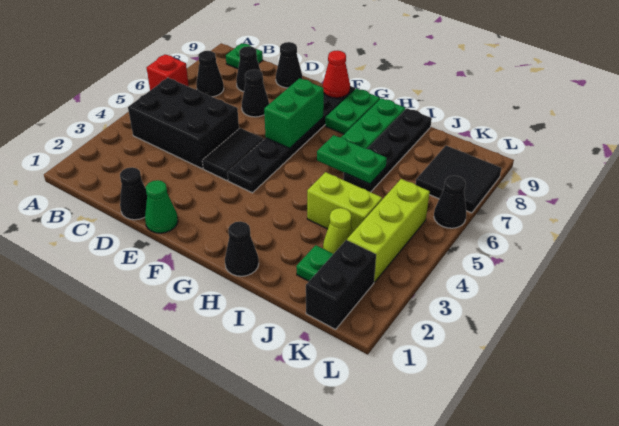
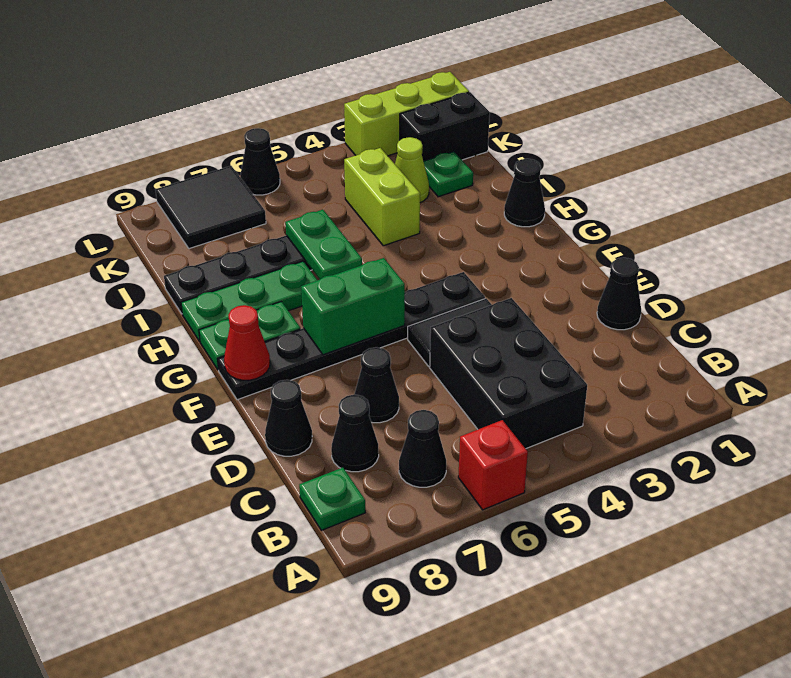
green cone E1 level 1 -> none
lime brick K3:K5 level 1 -> lime brick L1:L3 level 1

